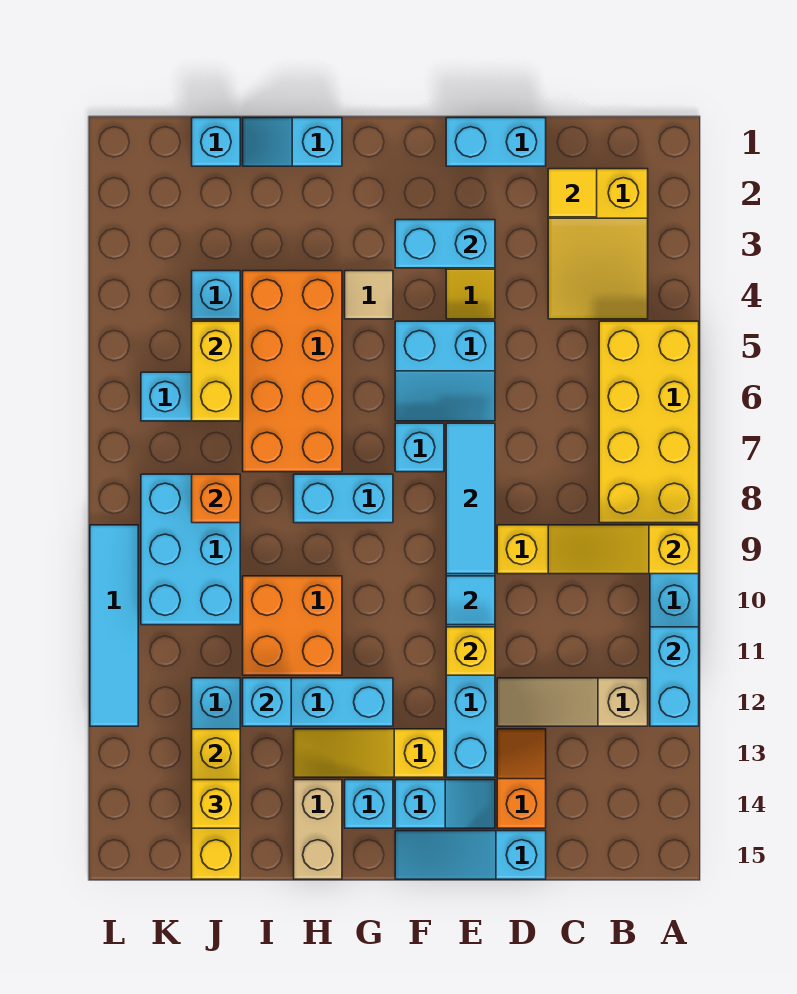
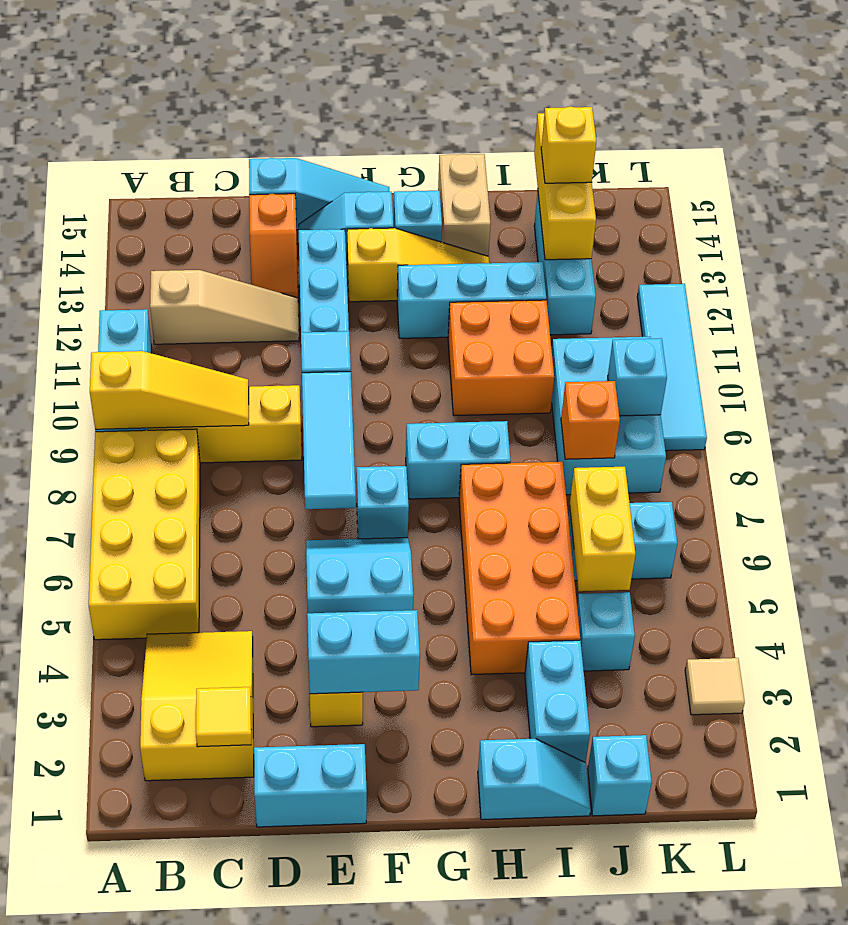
cyan brick A11:A12 level 2 -> cyan brick I2:I3 level 1
yellow brick E11 level 2 -> none
tan tile G4 level 1 -> tan tile L3 level 1
cyan brick I12 level 2 -> cyan brick K9 level 2

